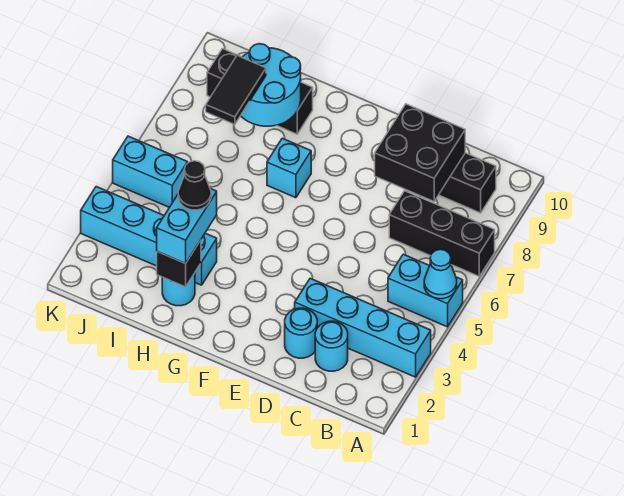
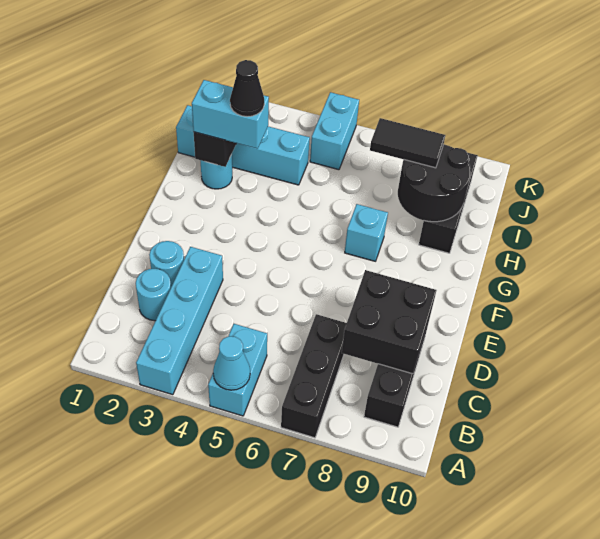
cyan brick H3:K3 level 1 -> cyan brick I1:I4 level 1
cyan round brick H8:I9 level 2 -> black round brick H8:I9 level 2

